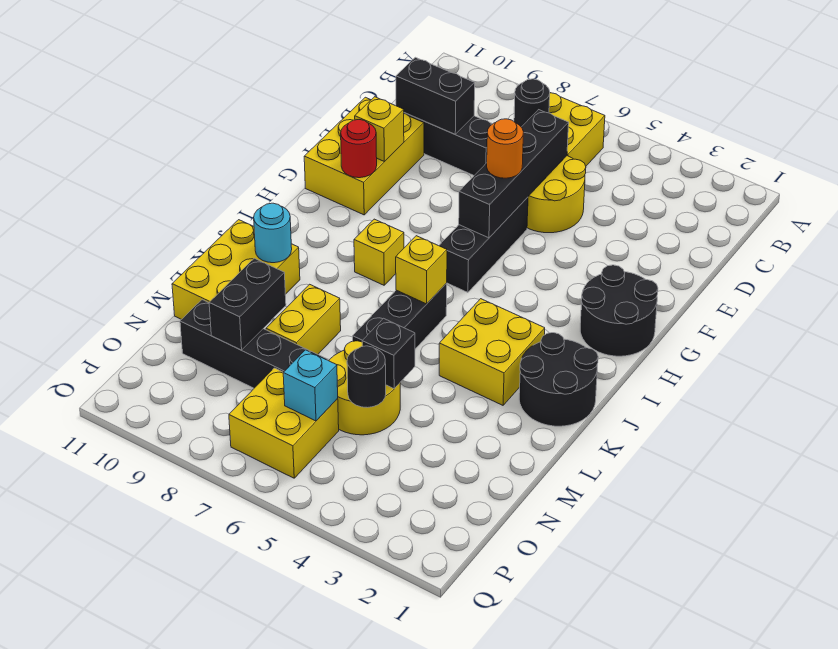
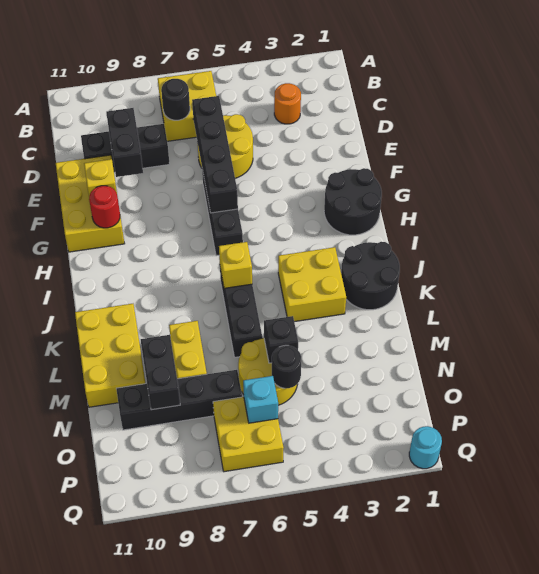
black brick D9:D10 level 2 -> black brick D9:E9 level 2
orange round brick F6 level 3 -> orange round brick C3 level 1
yellow brick I8 level 1 -> none
cyan round brick K10 level 2 -> cyan round brick Q1 level 1

